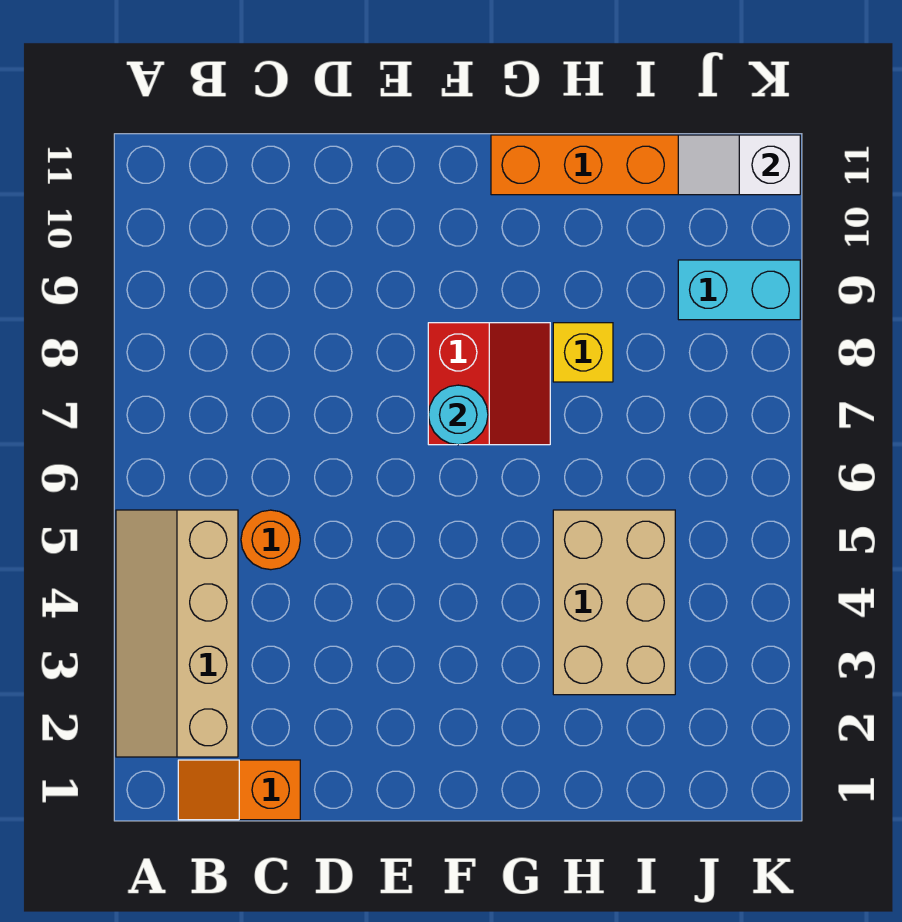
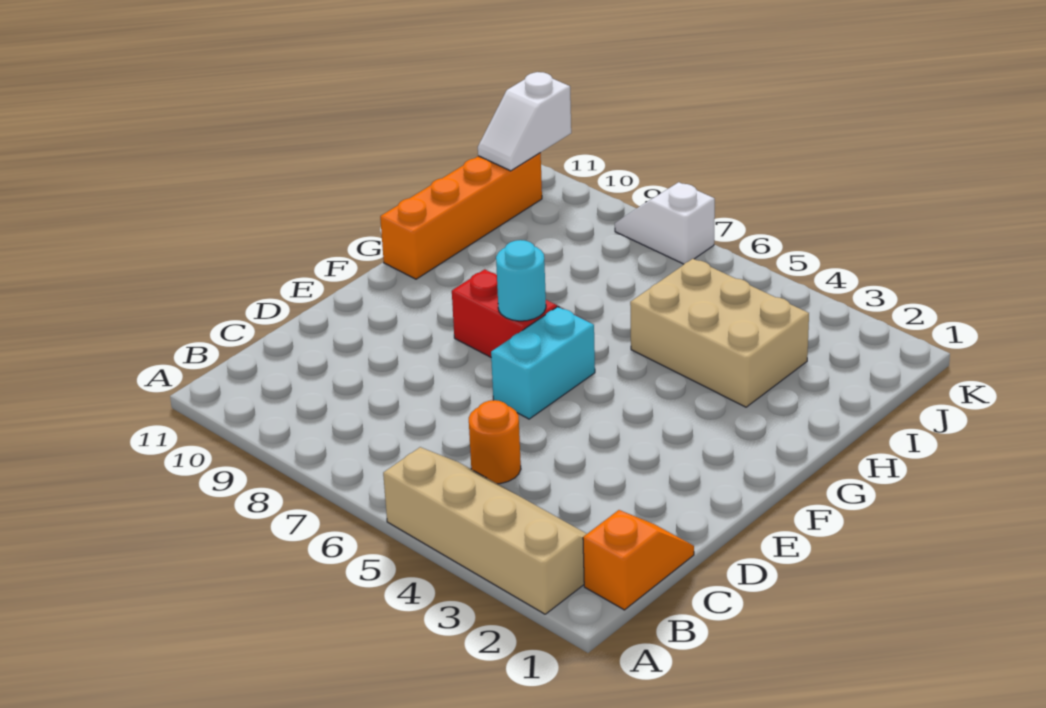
tan slope A2:B5 level 1 top B -> tan slope A2:B5 level 1 top A
orange slope B1:C1 level 1 top C -> orange slope B1:C1 level 1 top B
yellow brick H8 level 1 -> none
cyan brick J9:K9 level 1 -> cyan brick E6:F6 level 1
none -> white slope K7:K8 level 1 top 7

